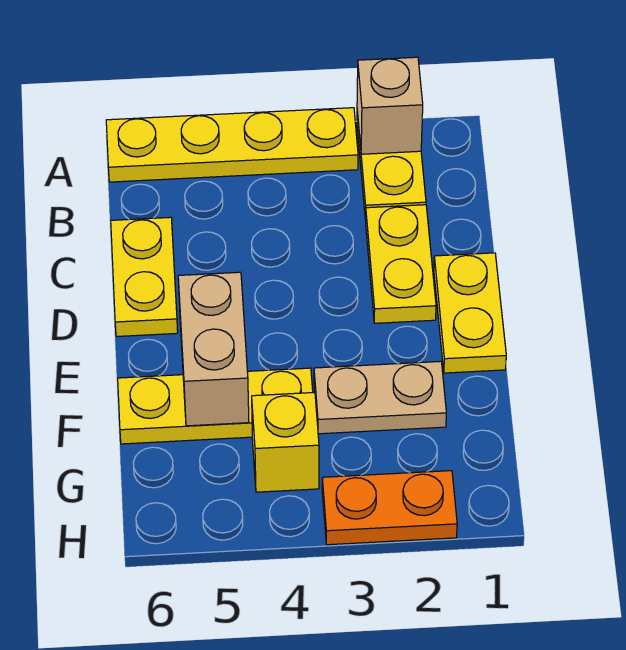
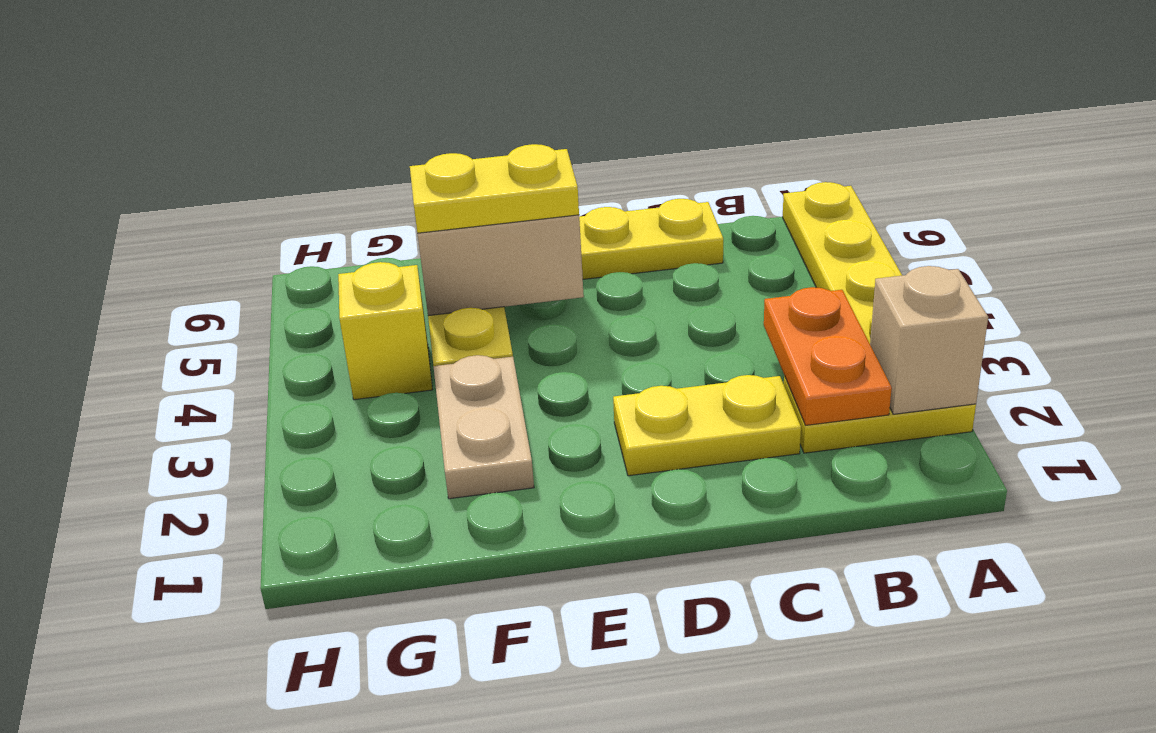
yellow plate D1:E1 level 1 -> yellow plate E5:F5 level 3
orange plate H2:H3 level 1 -> orange plate B2:B3 level 2

